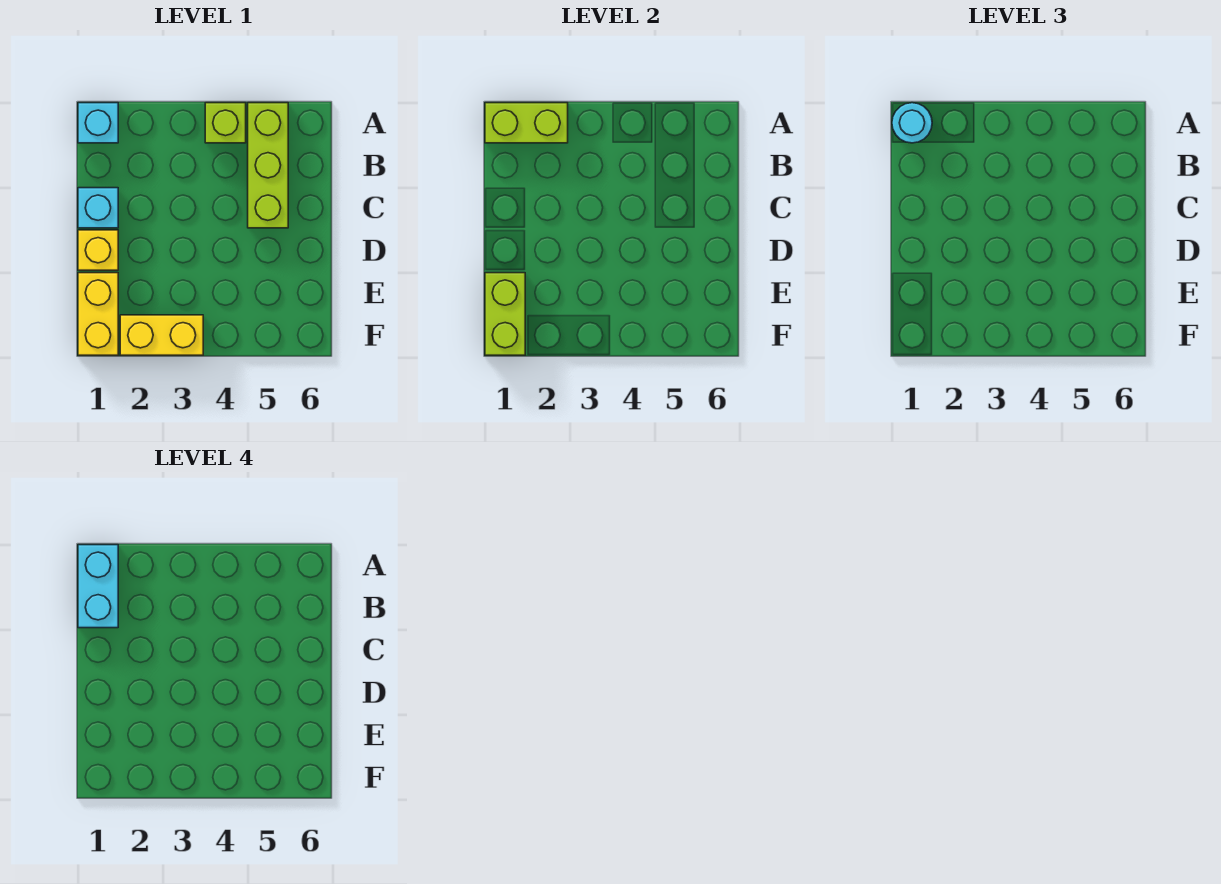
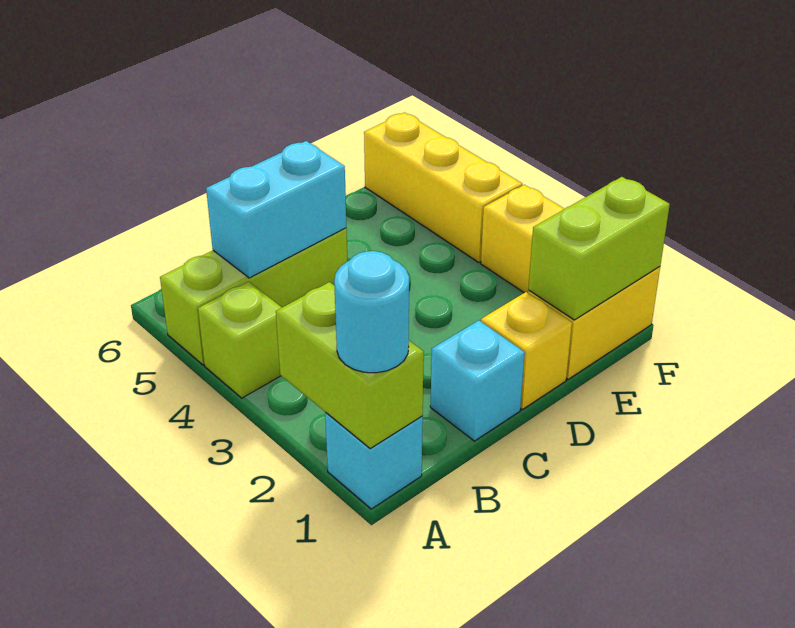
cyan brick A1:B1 level 4 -> cyan brick B5:C5 level 2
none -> yellow brick F4:F6 level 1

